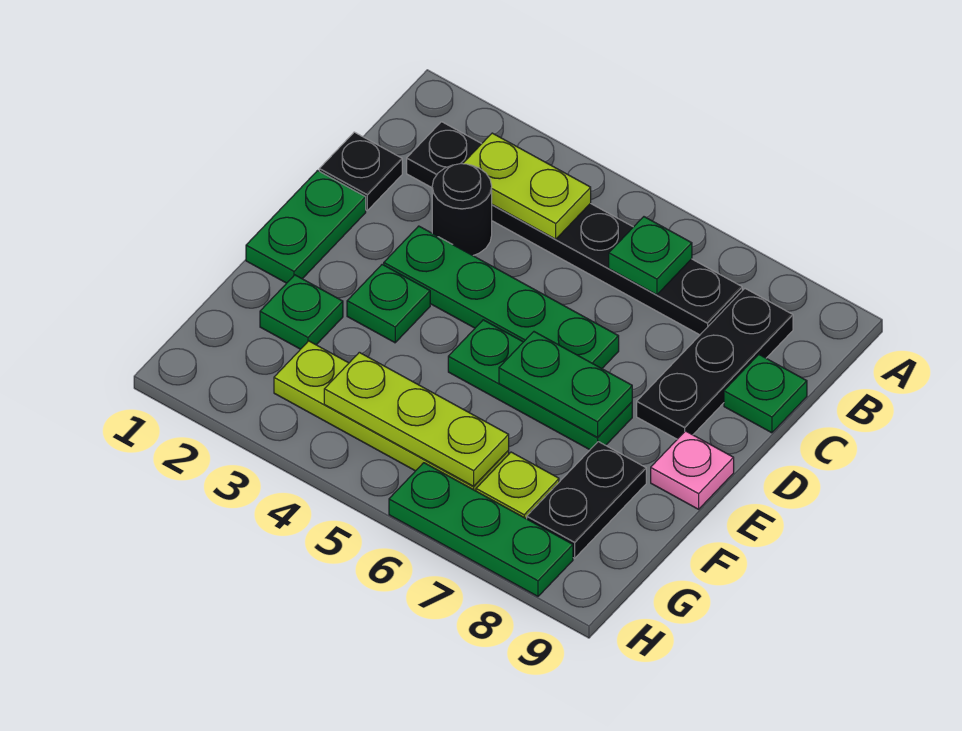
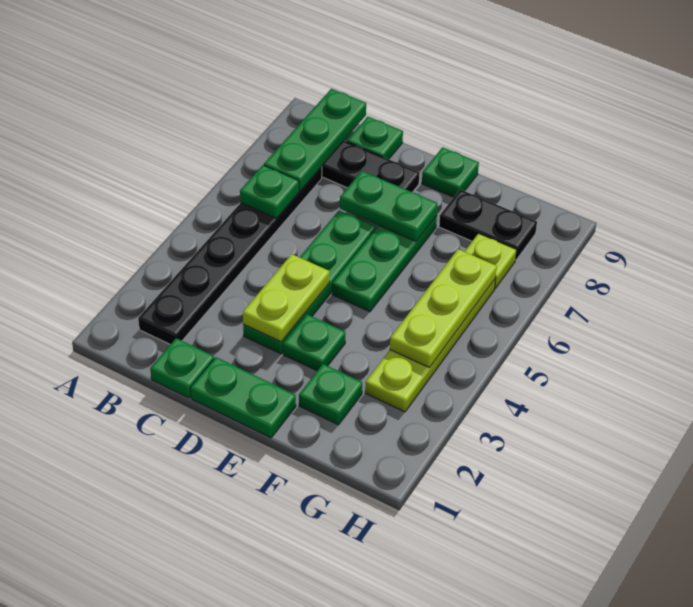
lime plate B3:B4 level 2 -> lime plate D3:D4 level 2
black plate C1 level 1 -> green plate C1 level 1
black round brick C3 level 1 -> none
green plate E6:E7 level 2 -> green plate D7:E7 level 2
pink plate E9 level 1 -> green plate E9 level 1
green plate H6:H8 level 1 -> green plate B7:B9 level 2

